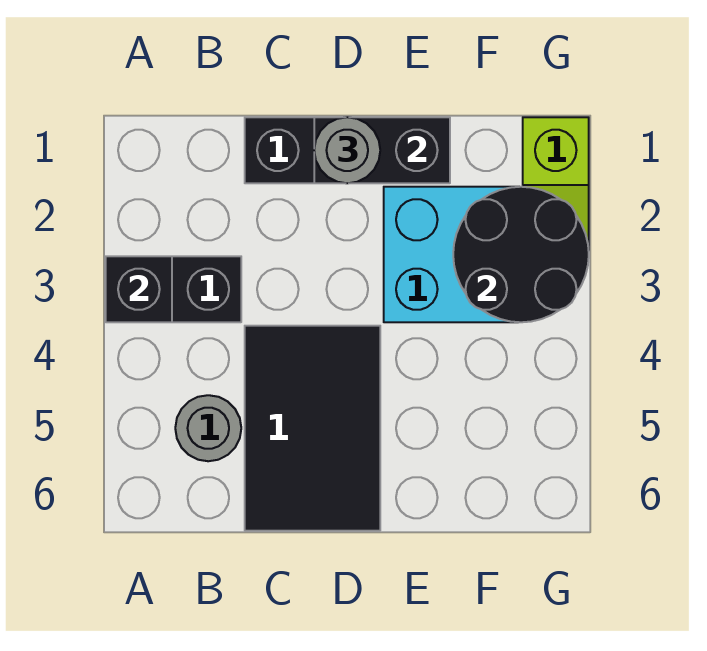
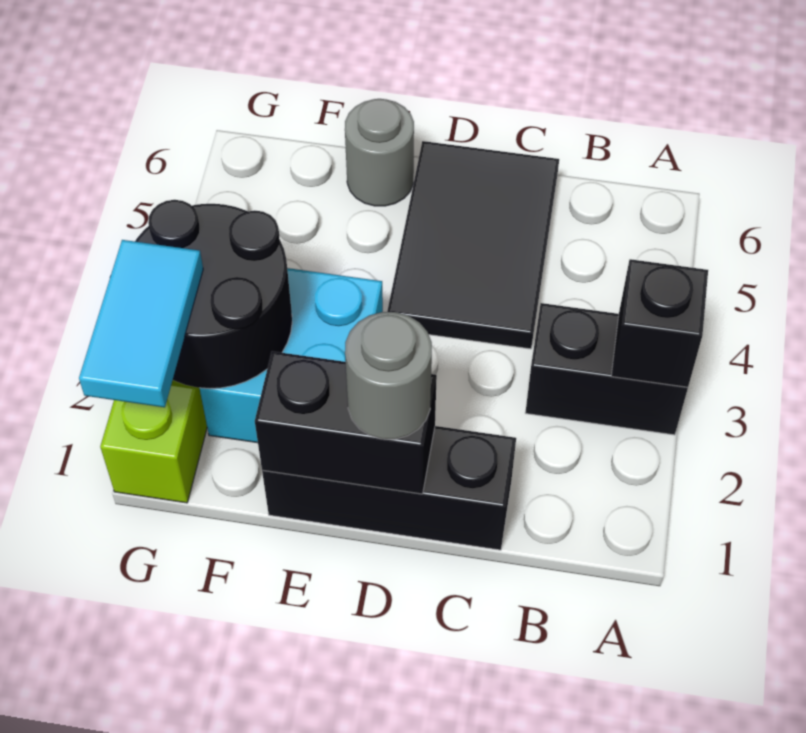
grey round brick B5 level 1 -> grey round brick E6 level 1
none -> cyan tile G1:G2 level 3

